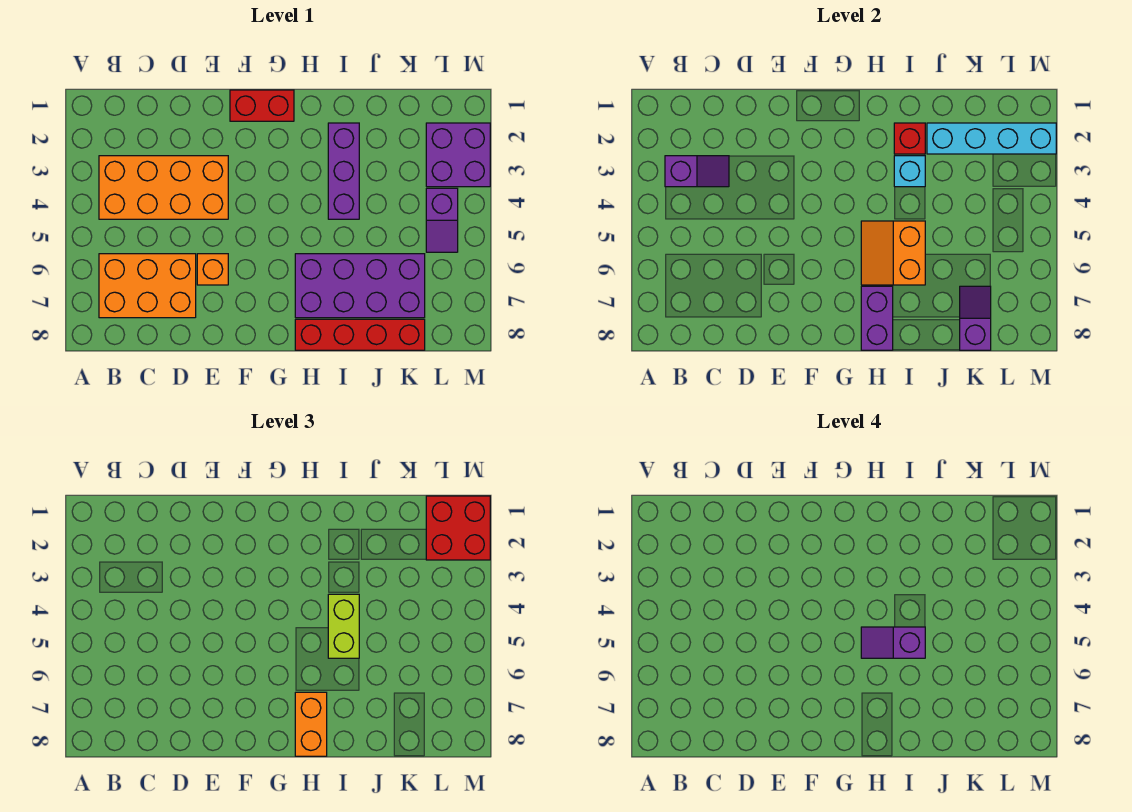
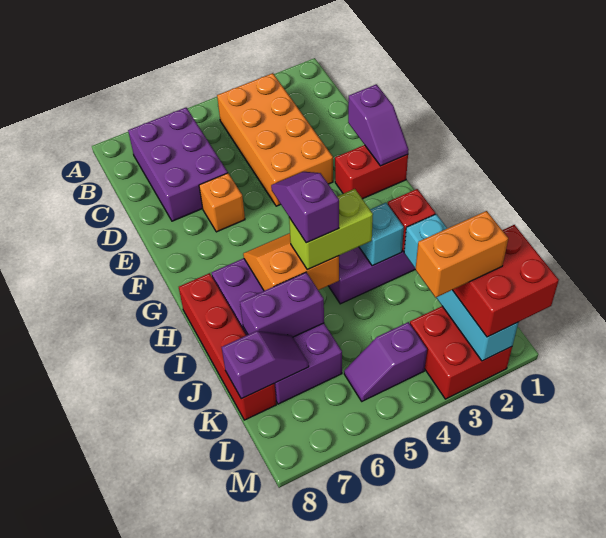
purple slope B3:C3 level 2 top B -> purple slope E1:F1 level 2 top E
orange brick B6:D7 level 1 -> purple brick B6:D7 level 1
red brick F1:G1 level 1 -> red brick F1:F2 level 1
purple brick H7:H8 level 2 -> purple brick J6:J7 level 2
orange brick H7:H8 level 3 -> orange brick L2:L3 level 4
purple brick L2:M3 level 1 -> red brick L2:M3 level 1

